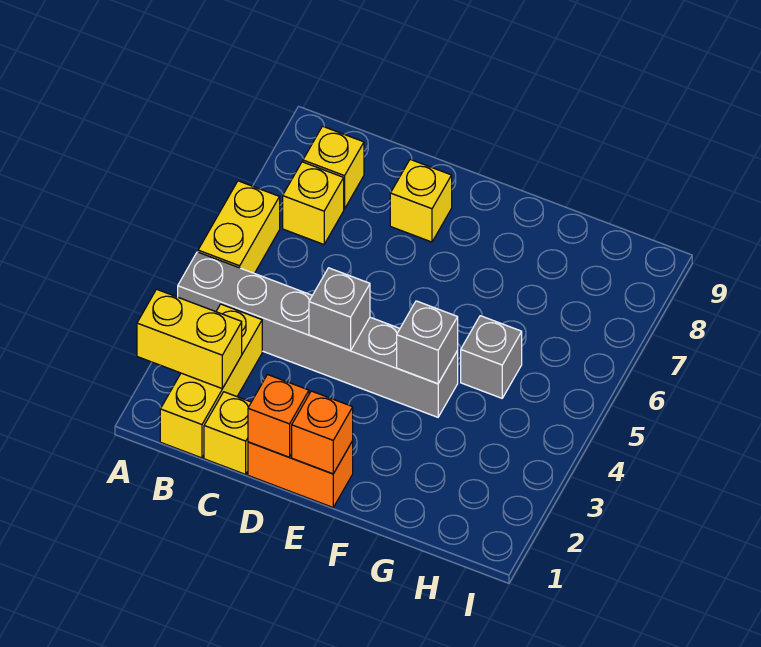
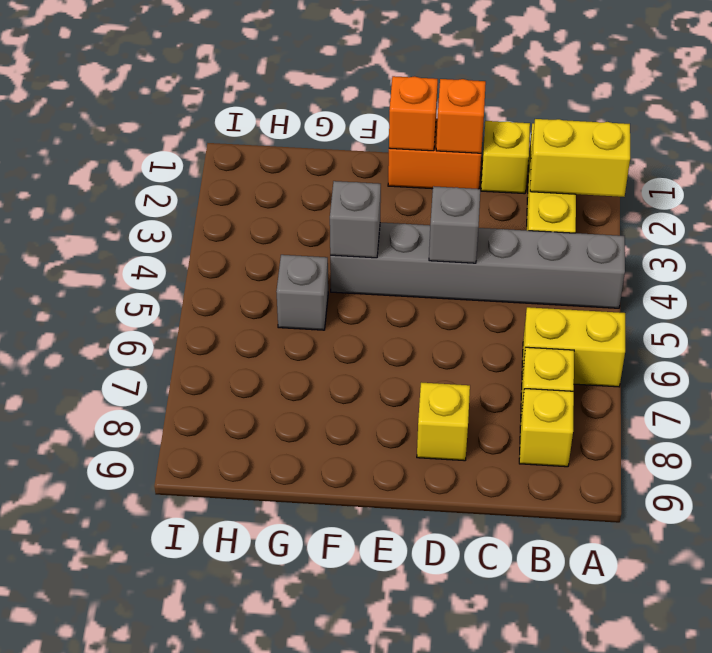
yellow brick A5:A6 level 1 -> yellow brick A6:B6 level 1

